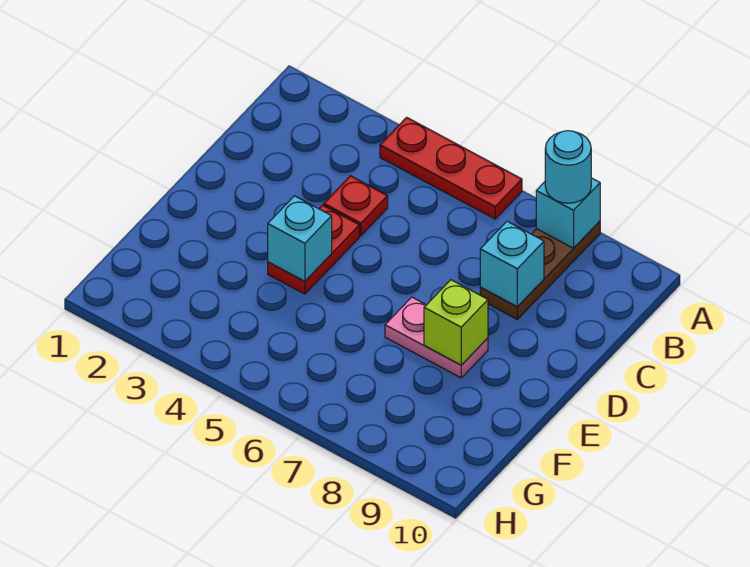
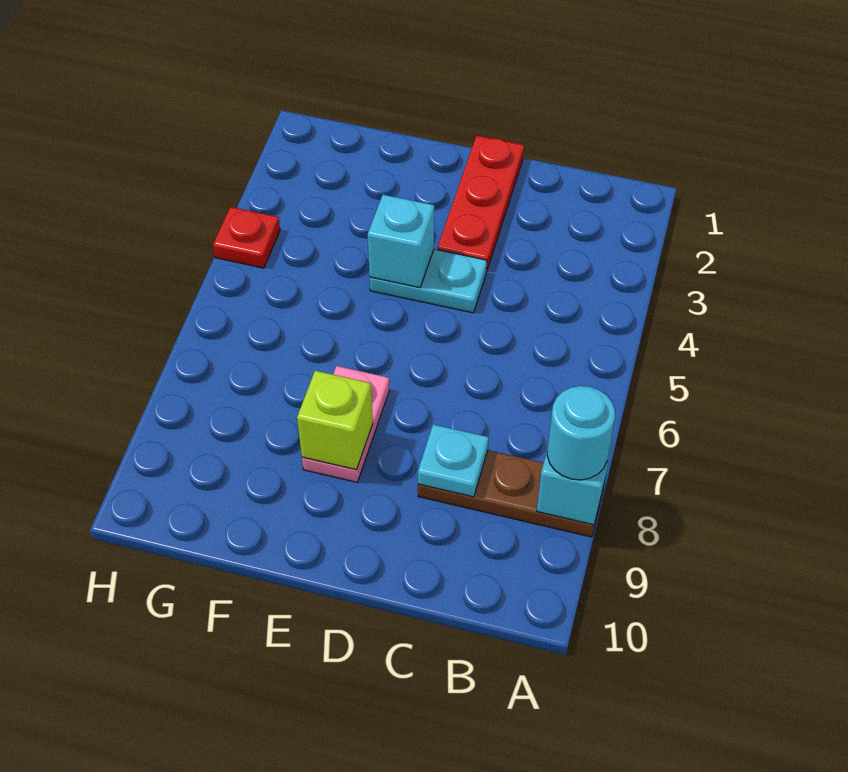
red plate A4:A6 level 1 -> red plate D1:D3 level 1
red plate C4 level 1 -> red plate H4 level 1
cyan brick C8 level 2 -> cyan plate C8 level 2
red plate D4:E4 level 1 -> cyan plate D4:E4 level 1

